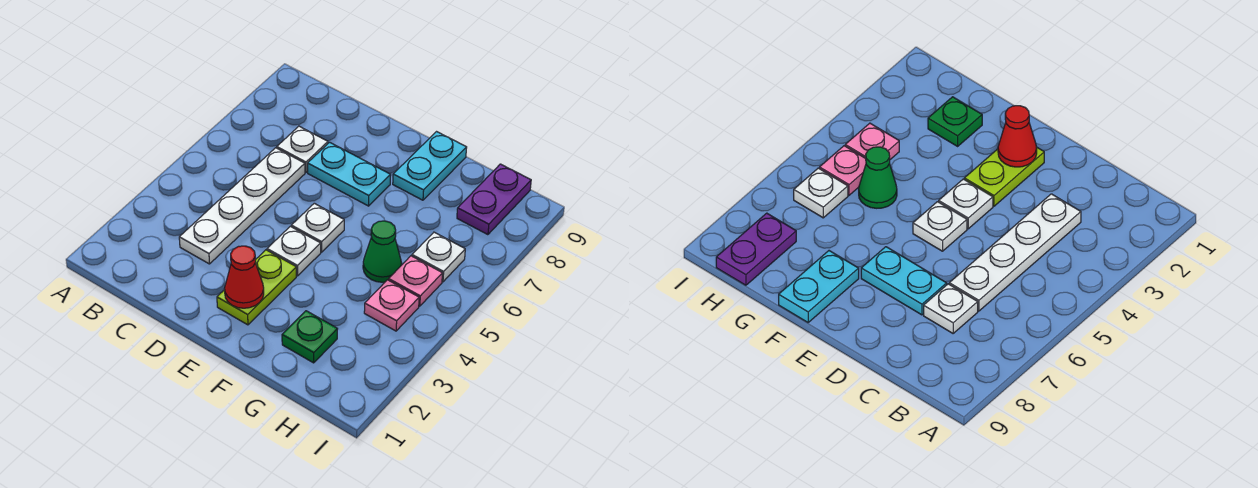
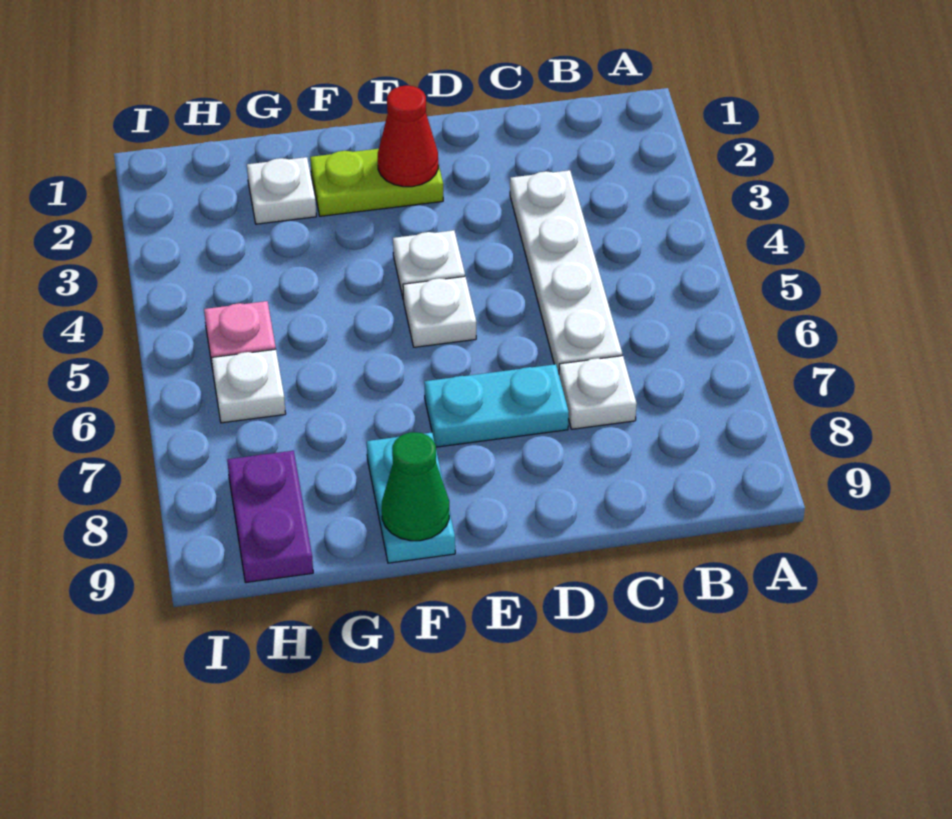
lime plate E2:E3 level 1 -> lime plate E2:F2 level 1
green plate G2 level 1 -> white plate G2 level 1
green cone G5 level 1 -> green cone F9 level 2
pink plate H4 level 1 -> none

